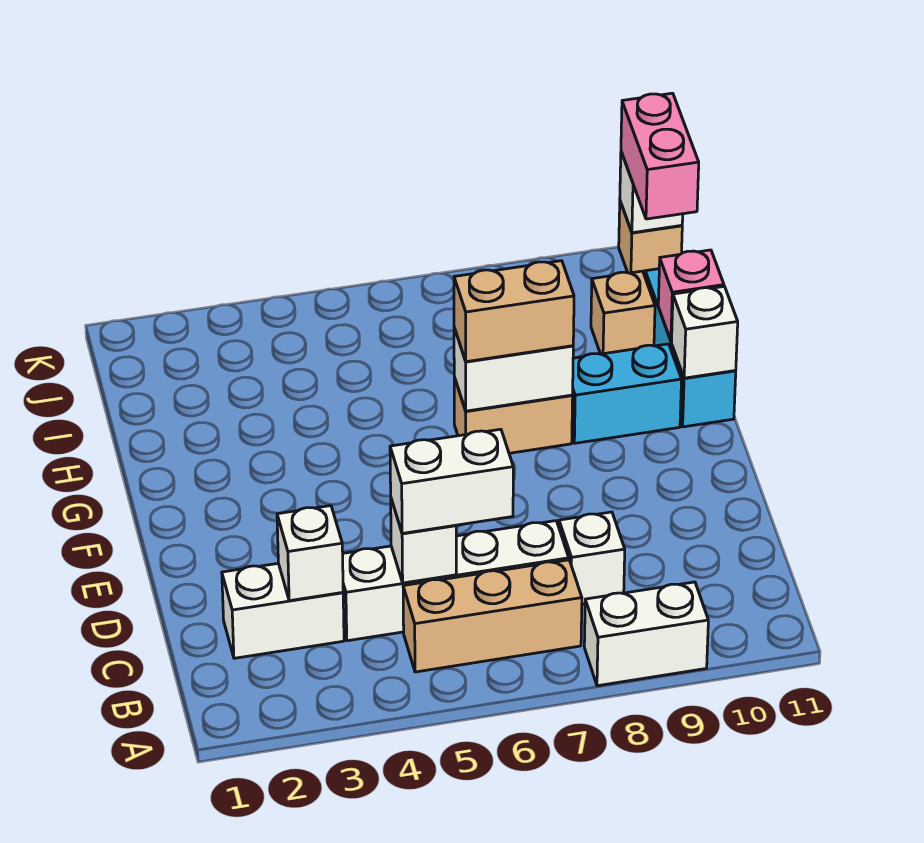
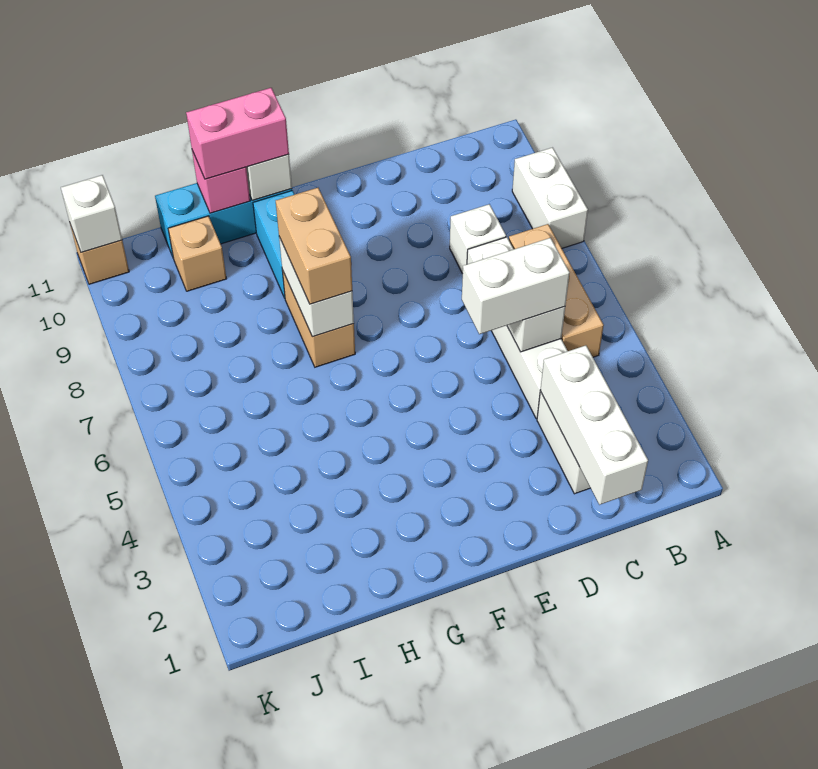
white brick C3 level 2 -> white brick C1:C3 level 2
white brick C5:C6 level 3 -> white brick C5:D5 level 3
pink brick J11:K11 level 3 -> pink brick G11:H11 level 3

